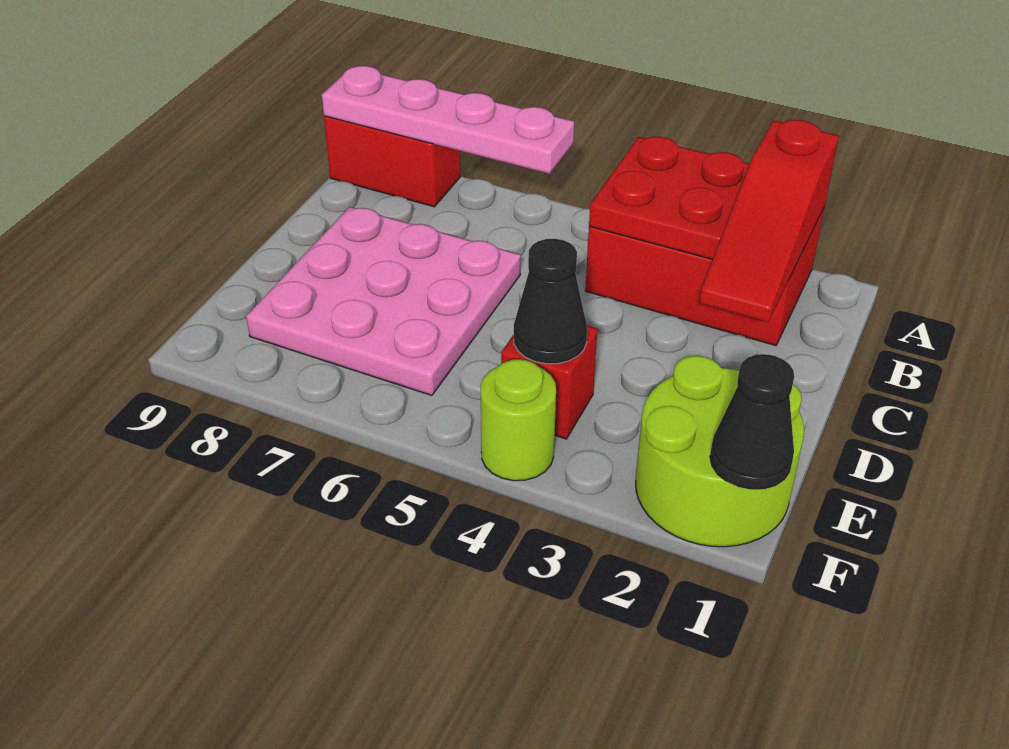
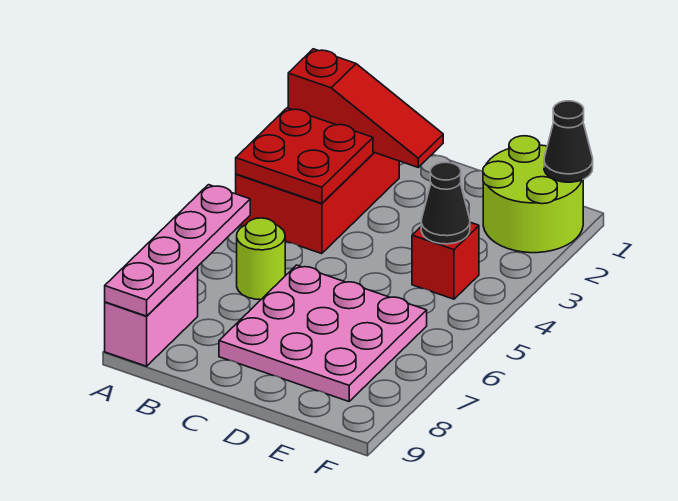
red brick A8:A9 level 1 -> pink brick A8:A9 level 1
lime round brick F4 level 1 -> lime round brick B6 level 1

